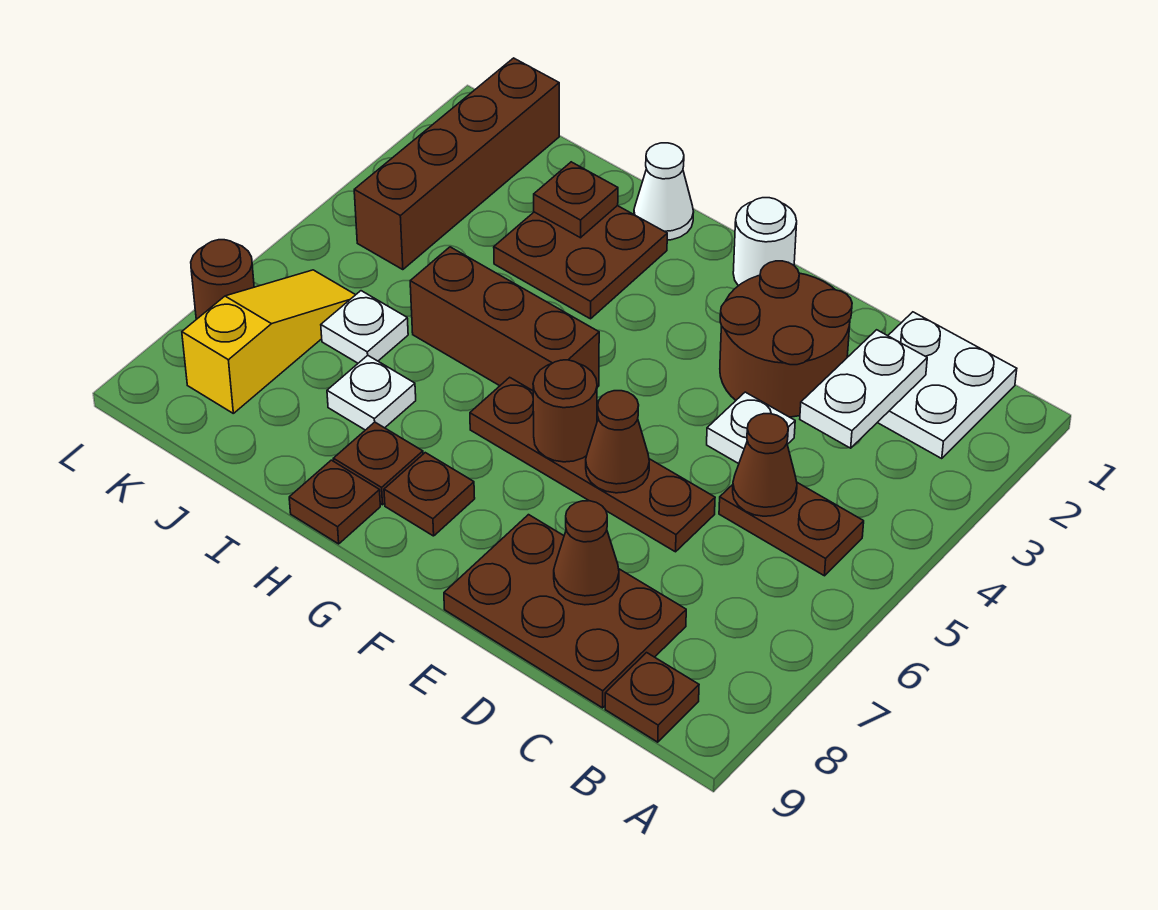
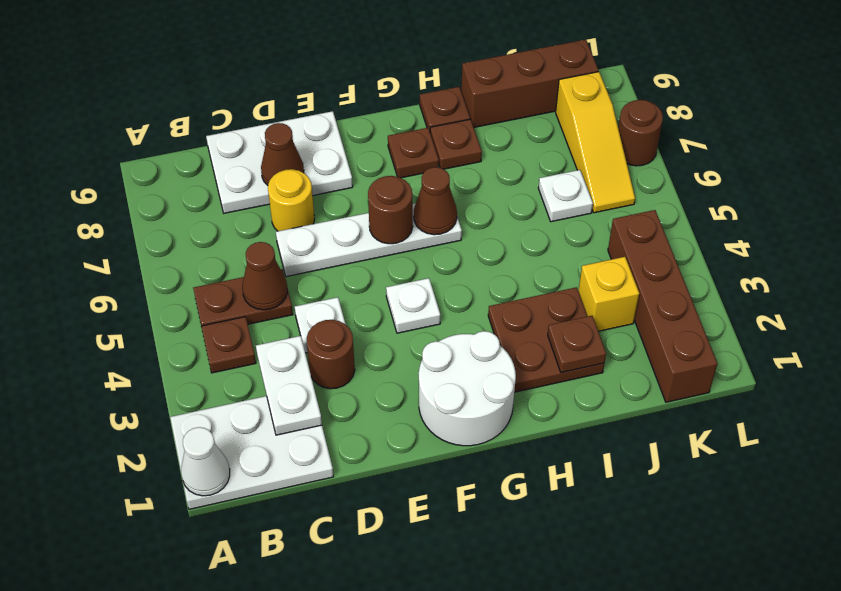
white plate B1:C2 level 1 -> white plate A1:C2 level 1
brown plate B9 level 1 -> brown plate B4 level 1
brown plate C8:E9 level 1 -> white plate C8:E9 level 1
brown round brick D2:E3 level 1 -> brown round brick D3 level 1
brown plate D6:G6 level 1 -> white plate D6:G6 level 1
none -> yellow round brick D7 level 1
brown cone E6 level 2 -> brown cone G6 level 2
white round brick F1 level 1 -> white round brick F1:G2 level 1
brown brick G5:I5 level 1 -> brown brick I9:K9 level 1
white cone H1 level 1 -> white cone A1 level 2
white plate I7 level 1 -> white plate F4 level 1
none -> yellow brick J3 level 1

